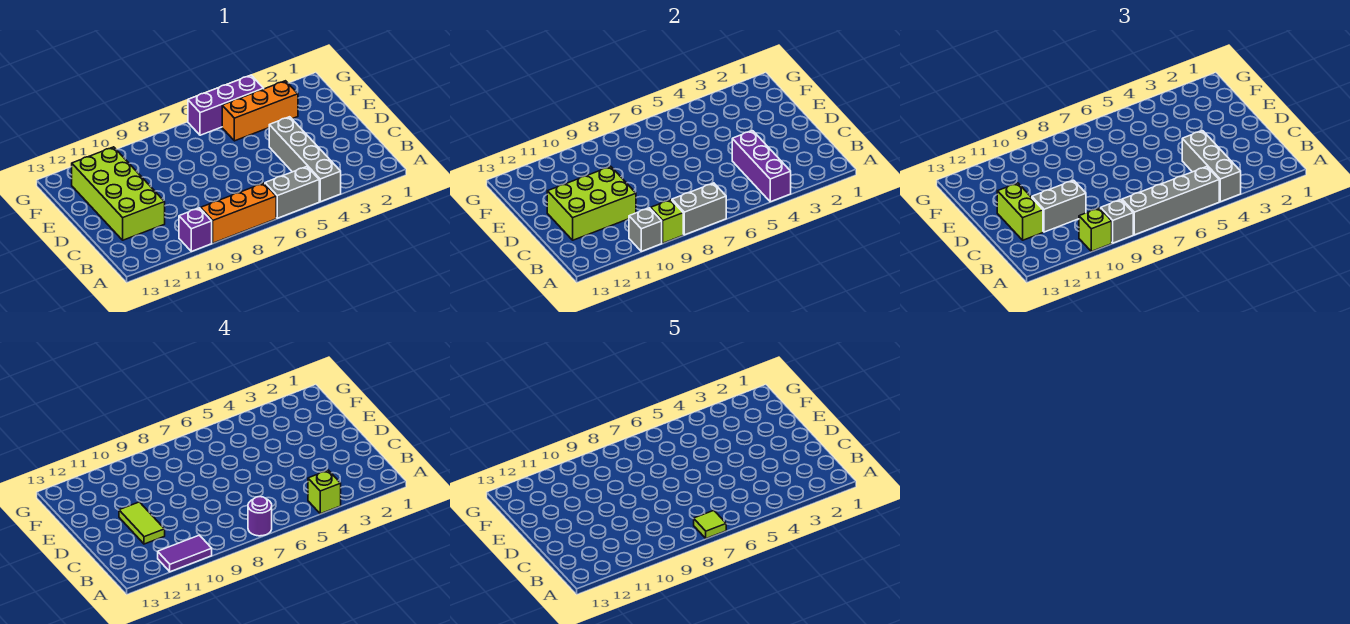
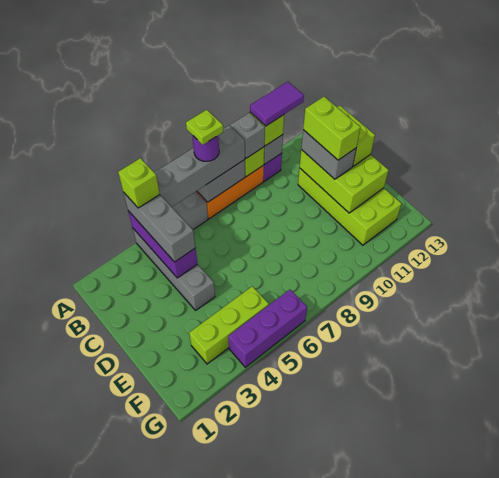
lime tile A7 level 5 -> lime plate A7 level 5
lime brick C10:D12 level 2 -> lime brick C11:E12 level 2
grey brick C10:C11 level 3 -> grey brick C11:D11 level 3
lime tile C11:D11 level 4 -> lime brick C11:D11 level 4
orange brick F3:F5 level 1 -> lime brick F3:F5 level 1

